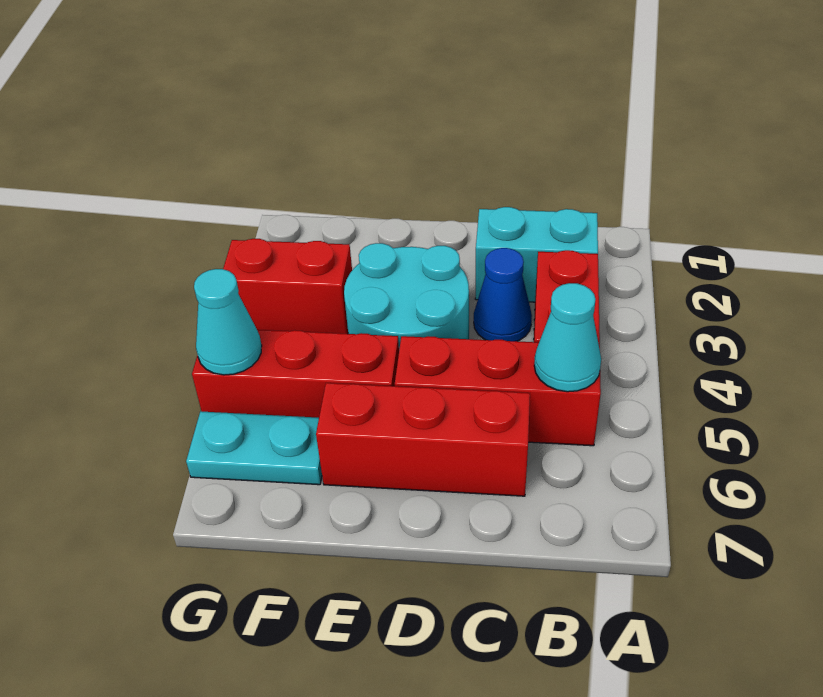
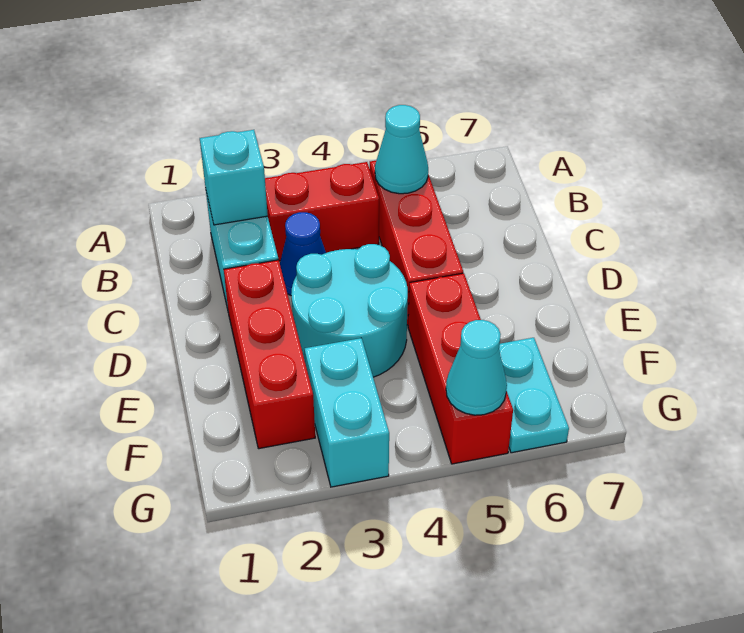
none -> cyan brick B2 level 2
red brick C6:E6 level 1 -> red brick D2:F2 level 1
red brick F3:G3 level 1 -> cyan brick F3:G3 level 1

